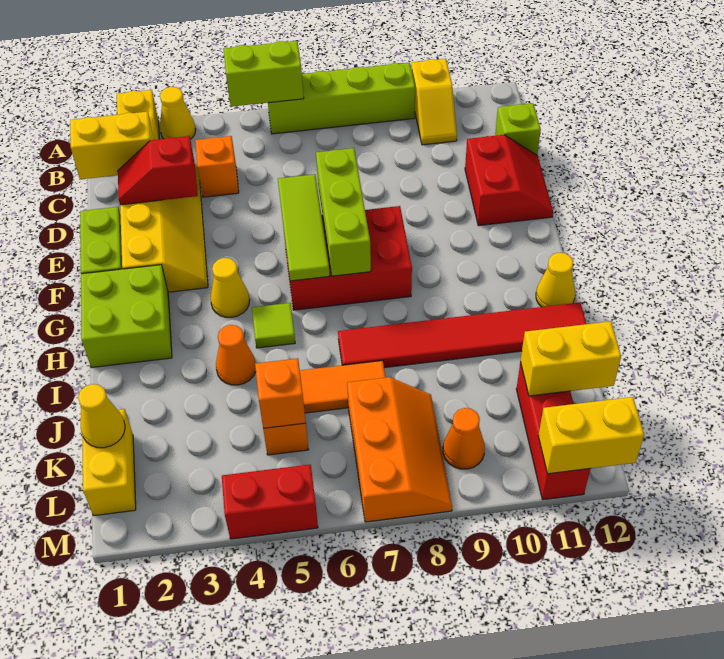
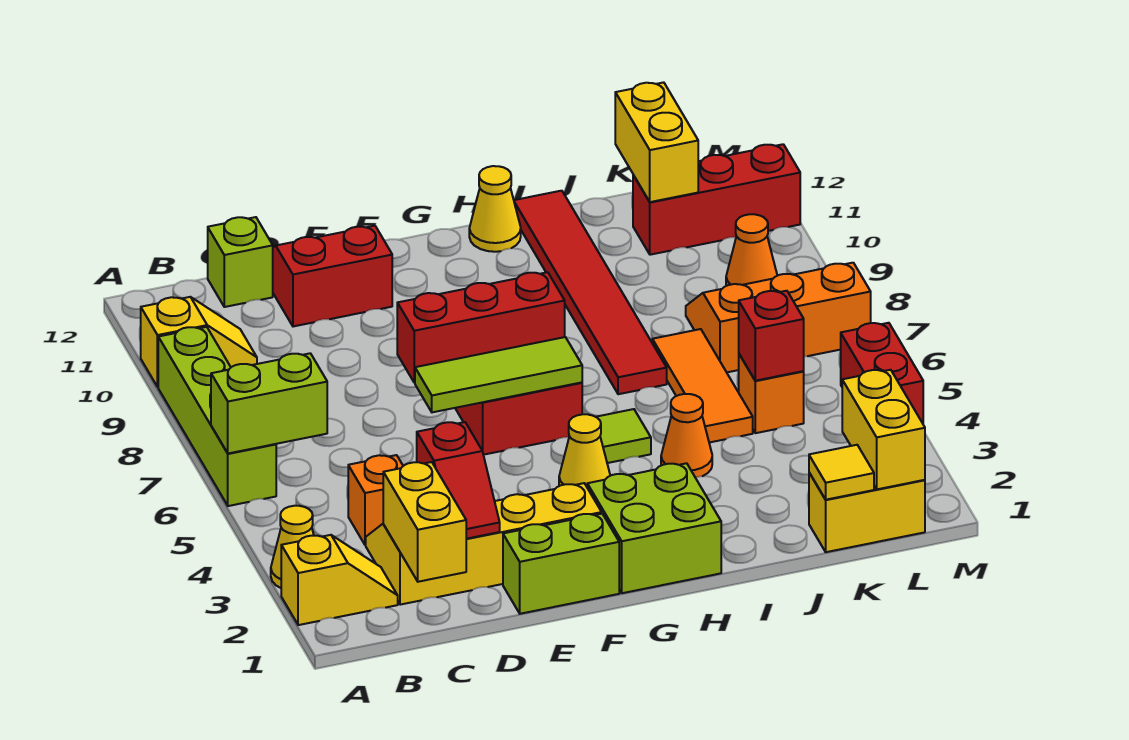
lime brick A5:A6 level 2 -> lime brick A6:B6 level 2
lime brick E7:G7 level 2 -> red brick E7:G7 level 2
yellow cone K1 level 2 -> yellow tile K1 level 2
orange brick K5 level 2 -> red brick K5 level 2
yellow brick M11:M12 level 2 -> yellow brick L1:L2 level 2

